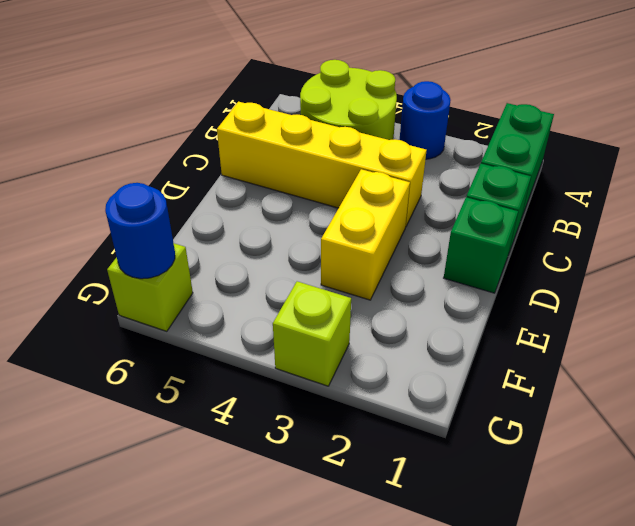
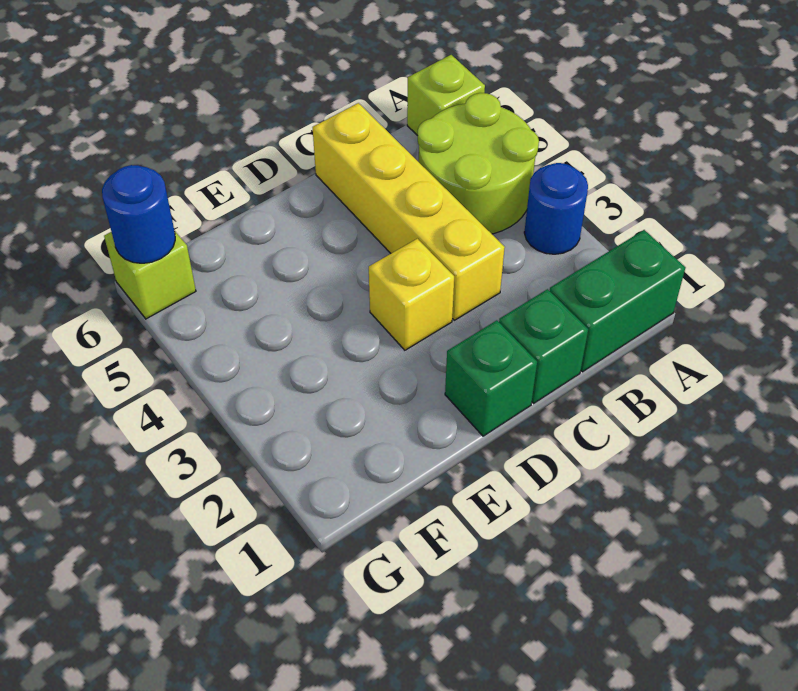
yellow brick D3:E3 level 1 -> yellow brick D3 level 1
lime brick G3 level 1 -> lime brick A6 level 1

